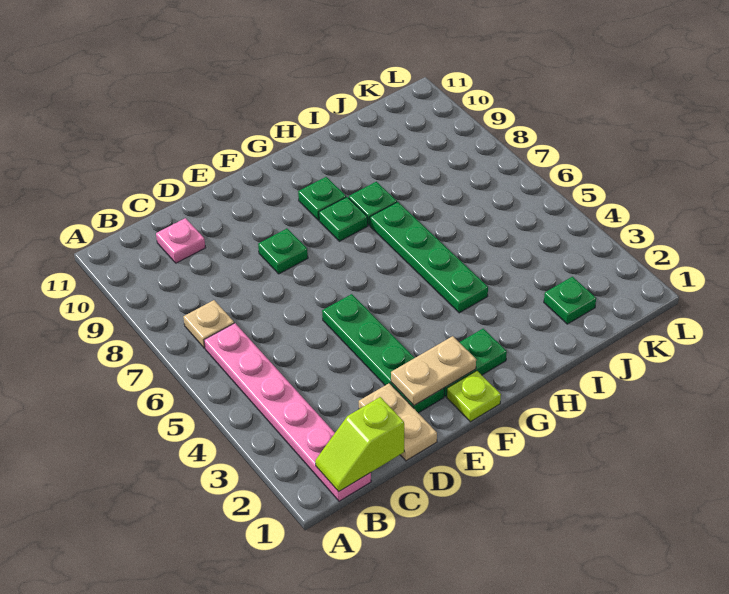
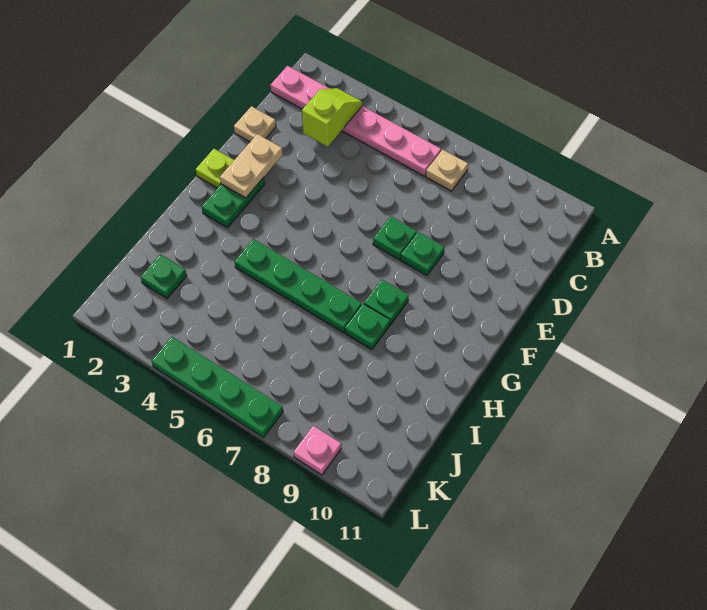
lime slope B1:C1 level 2 top C -> lime slope B3:C3 level 2 top C
pink plate C10 level 1 -> pink plate L9 level 1
tan plate D1:D2 level 1 -> tan plate D1 level 1
green plate E2:E5 level 1 -> green plate L4:L7 level 1
green plate G9 level 1 -> green plate E7 level 1

